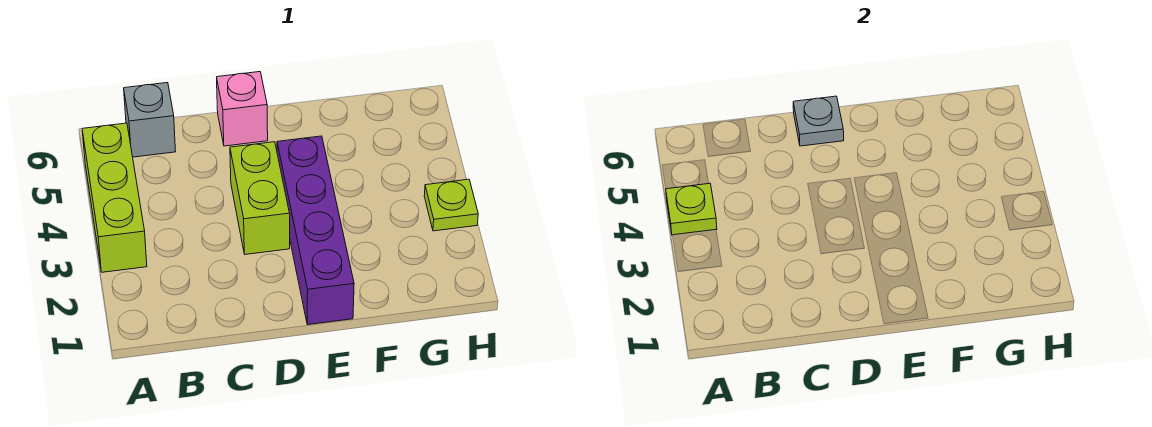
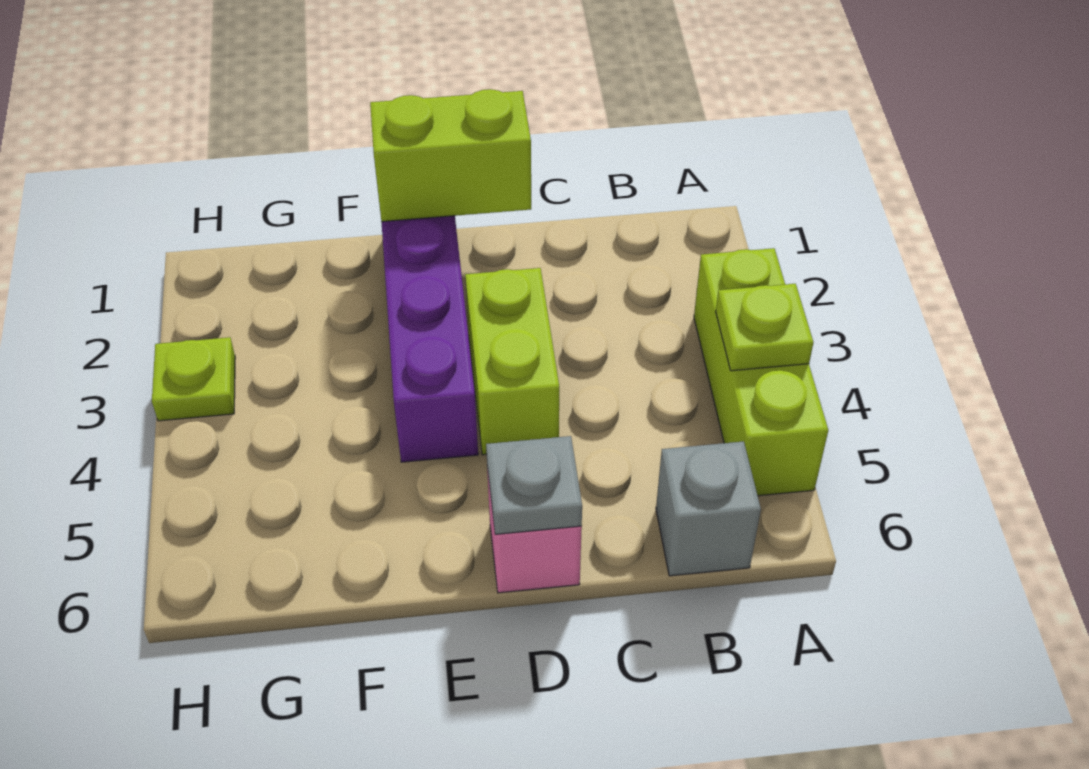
none -> lime brick D1:E1 level 2

